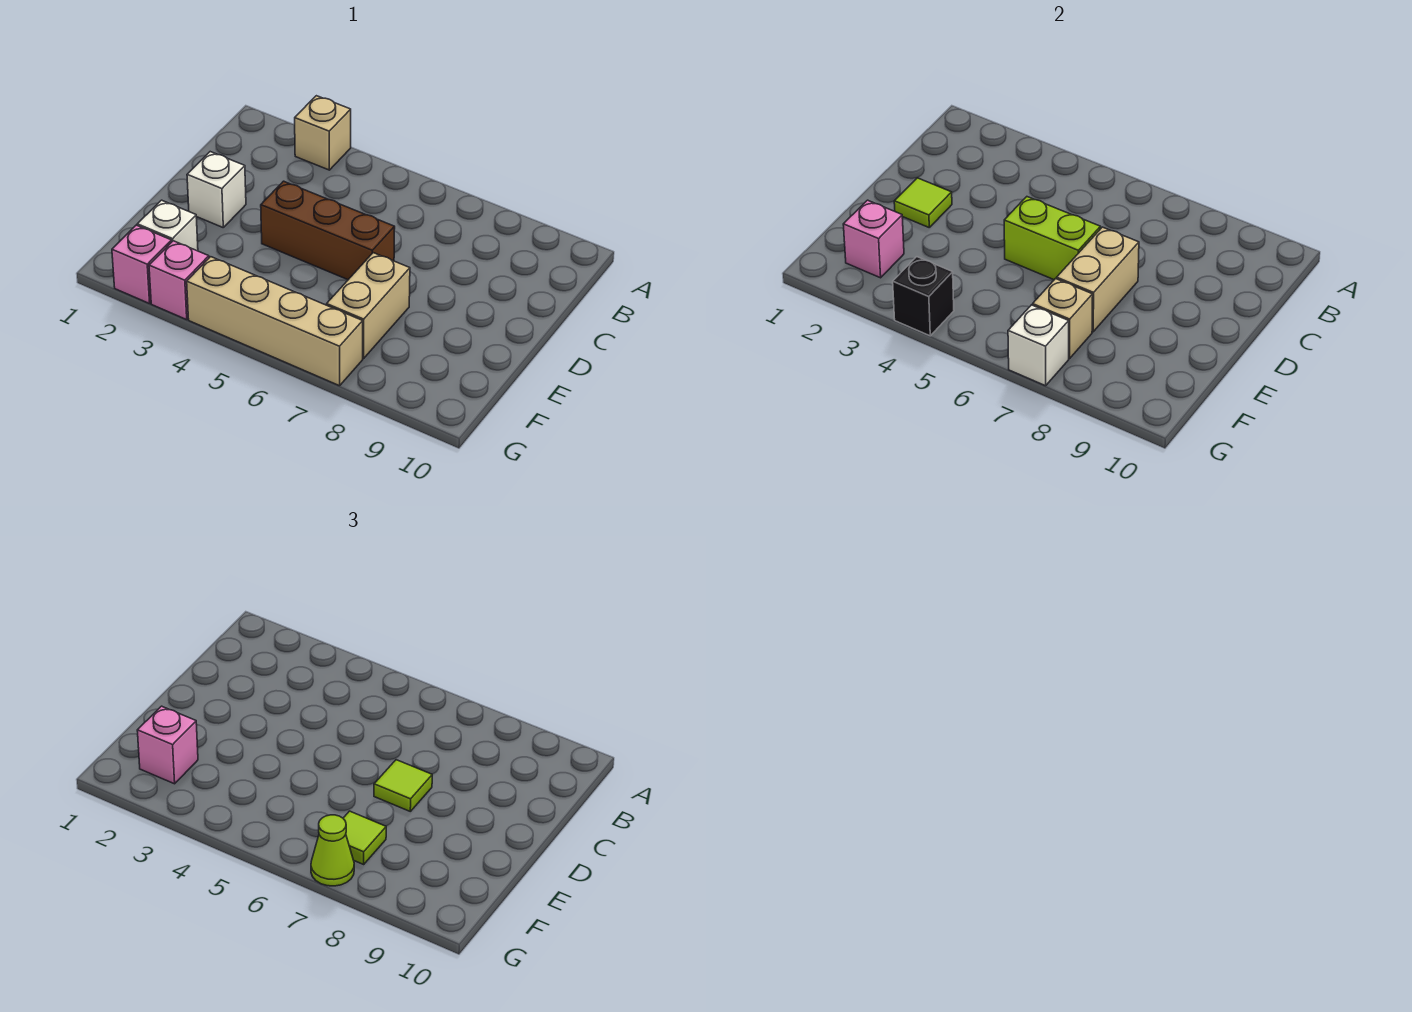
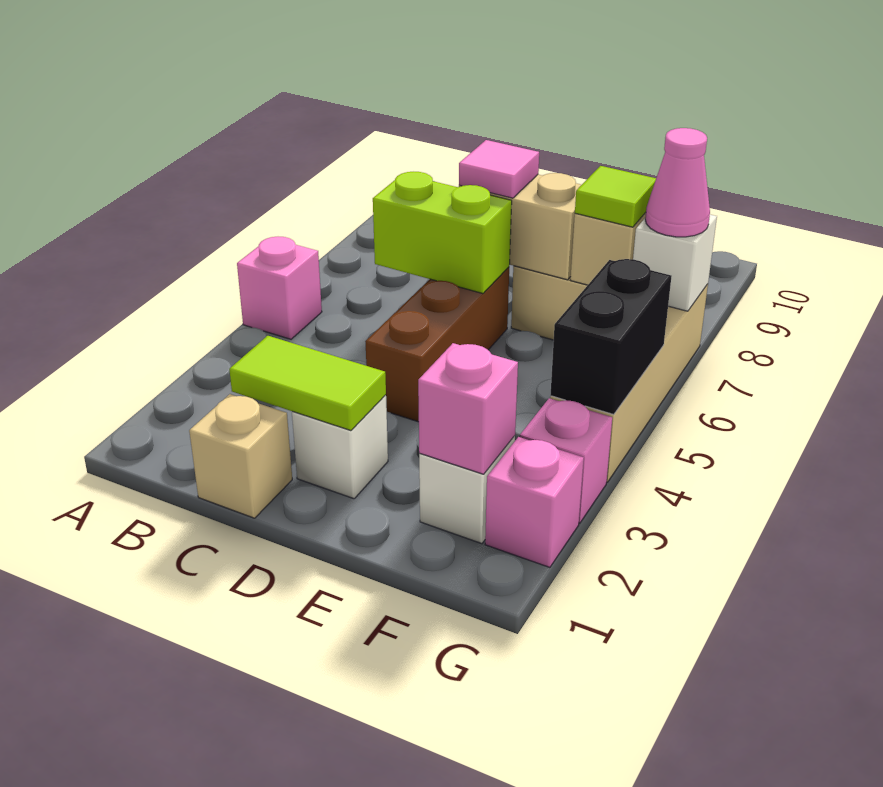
tan brick A3 level 1 -> tan brick C1 level 1
lime tile D2 level 2 -> lime tile C2:D2 level 2
lime brick D5:D6 level 2 -> lime brick C6:D6 level 2
lime tile D7 level 3 -> pink tile D7 level 3
pink brick F2 level 3 -> pink brick A5 level 1
black brick G4 level 2 -> black brick G4:G5 level 2
lime cone G7 level 3 -> pink cone G7 level 3

